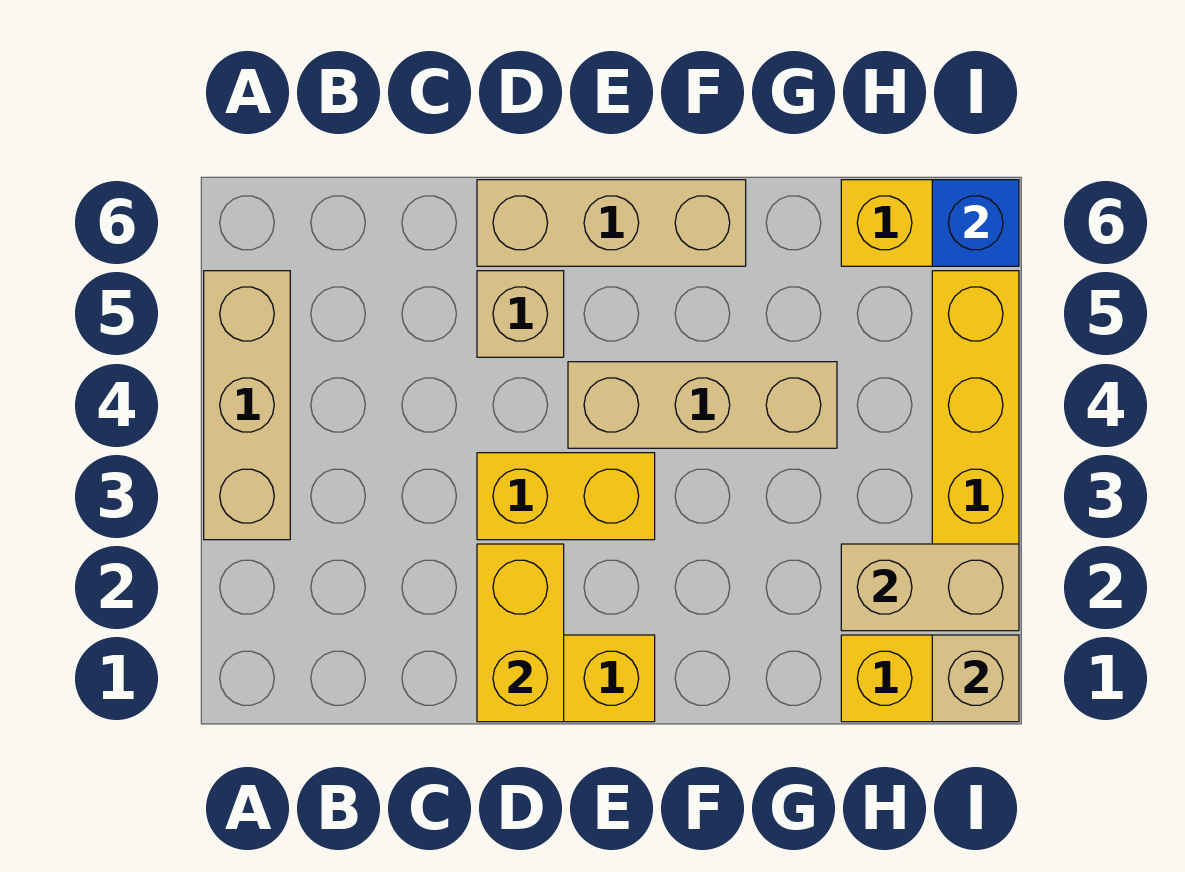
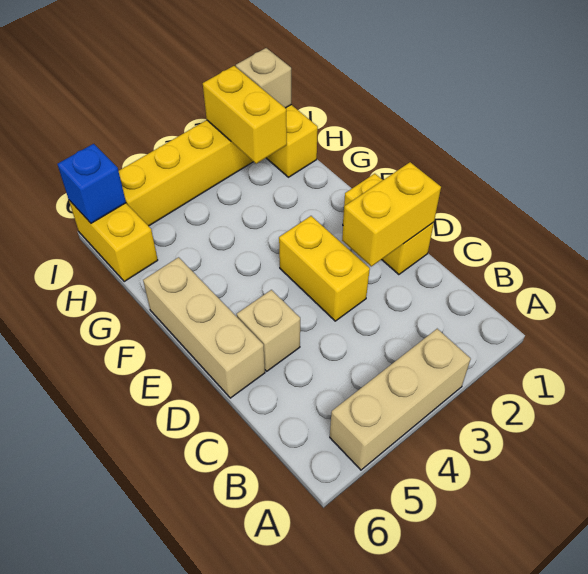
tan brick E4:G4 level 1 -> none
tan brick H2:I2 level 2 -> yellow brick H2:I2 level 2

